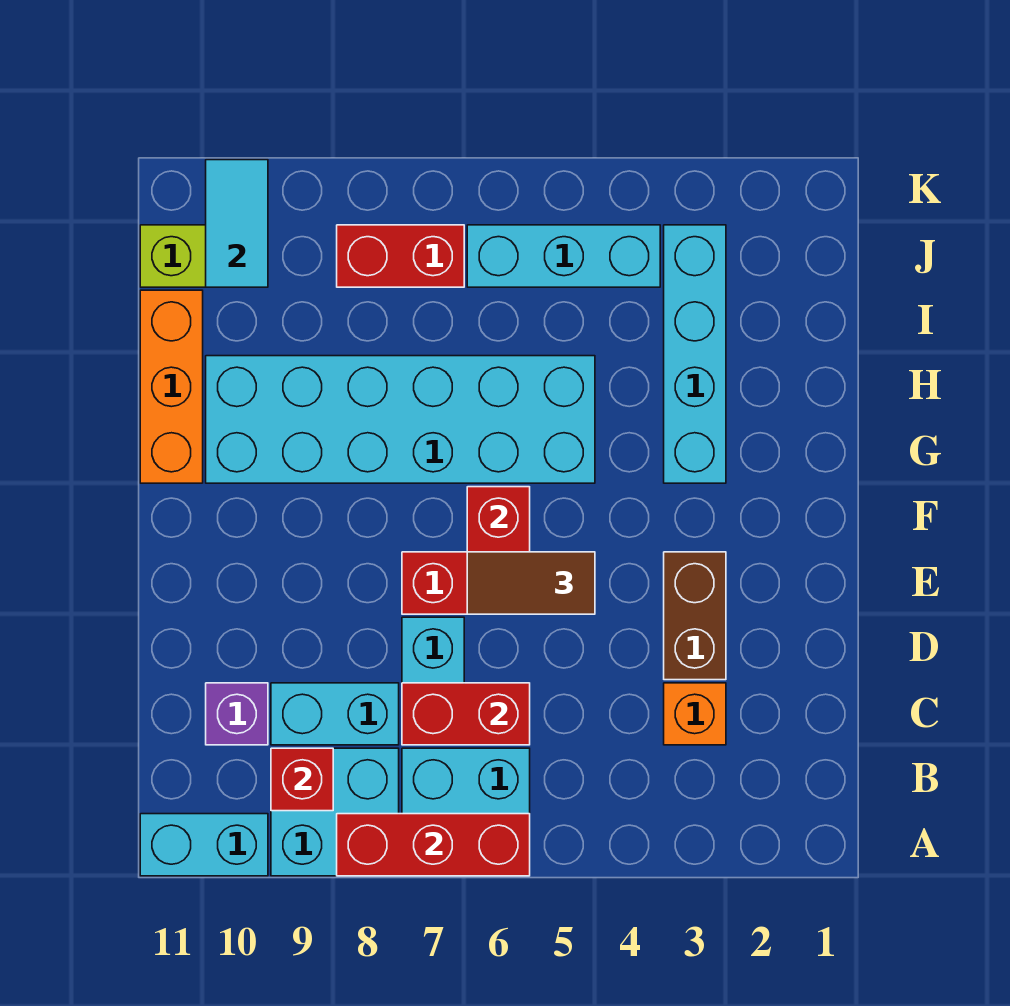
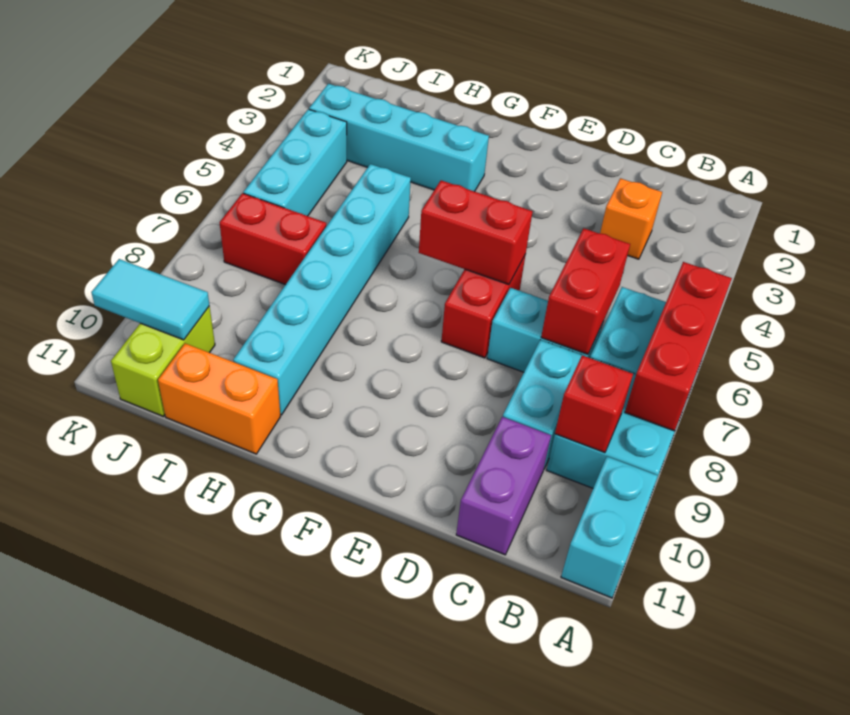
purple brick C10 level 1 -> purple brick C10:C11 level 1
brown brick D3:E3 level 1 -> none
brown tile E5:E6 level 3 -> none
cyan brick G5:H10 level 1 -> cyan brick H5:H10 level 1
orange brick G11:I11 level 1 -> orange brick H11:I11 level 1
red brick J7:J8 level 1 -> red brick I7:J7 level 1

